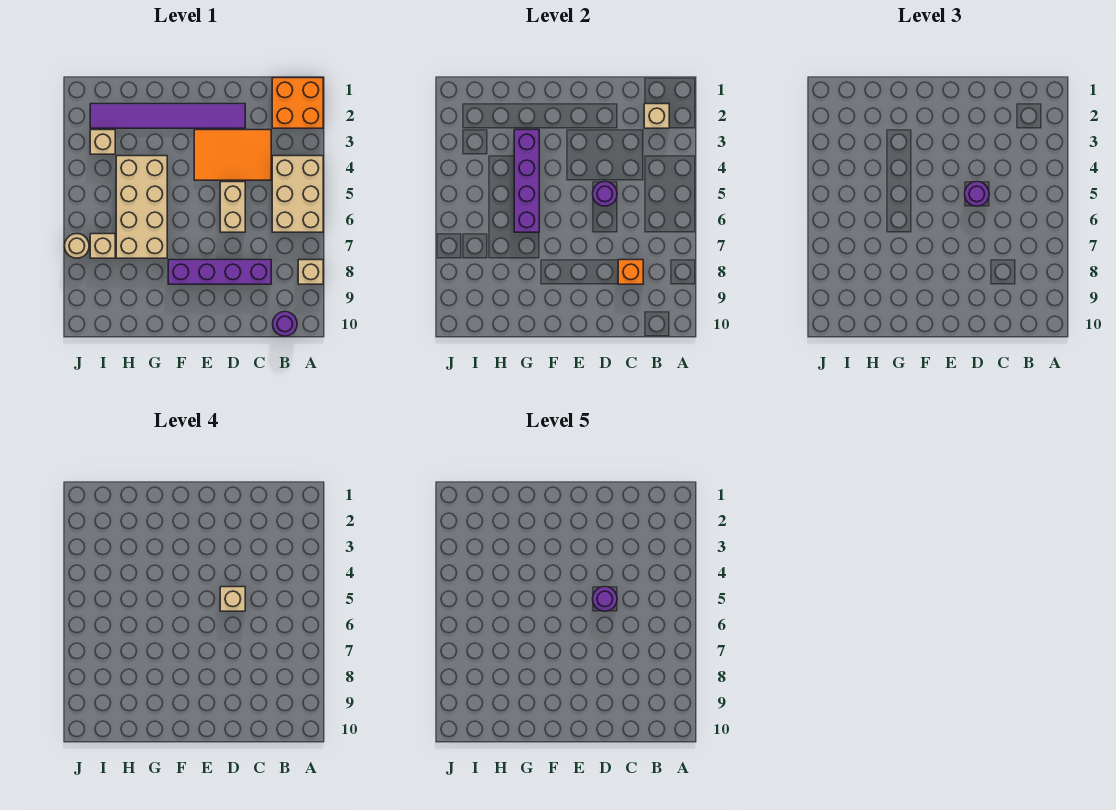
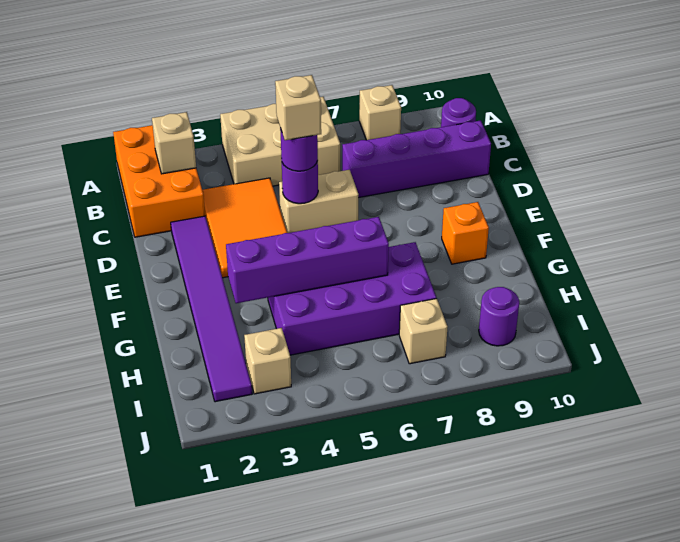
orange brick A1:B2 level 1 -> orange brick A1:C2 level 1
purple brick C8:F8 level 1 -> purple brick C7:C10 level 1
orange brick C8 level 2 -> orange brick F9 level 1
purple round brick D5 level 5 -> purple round brick I9 level 1
tan brick G4:H7 level 1 -> purple brick G4:H7 level 1
tan round brick J7 level 1 -> none

